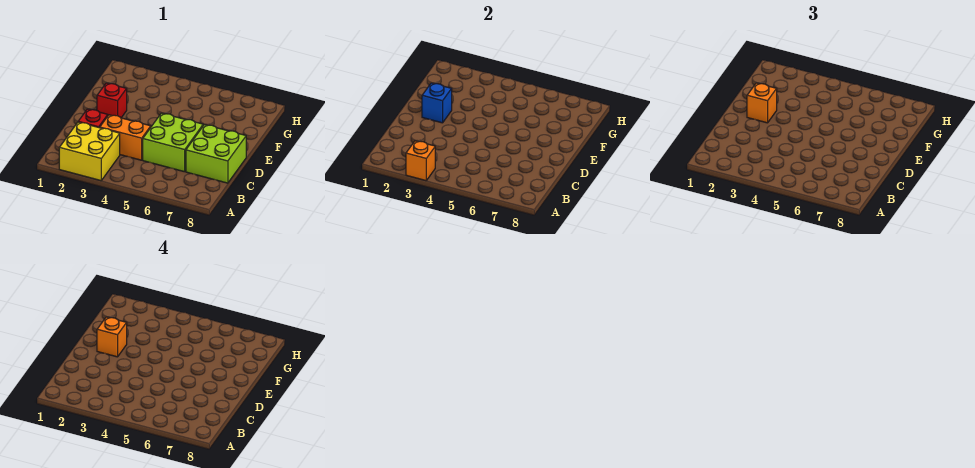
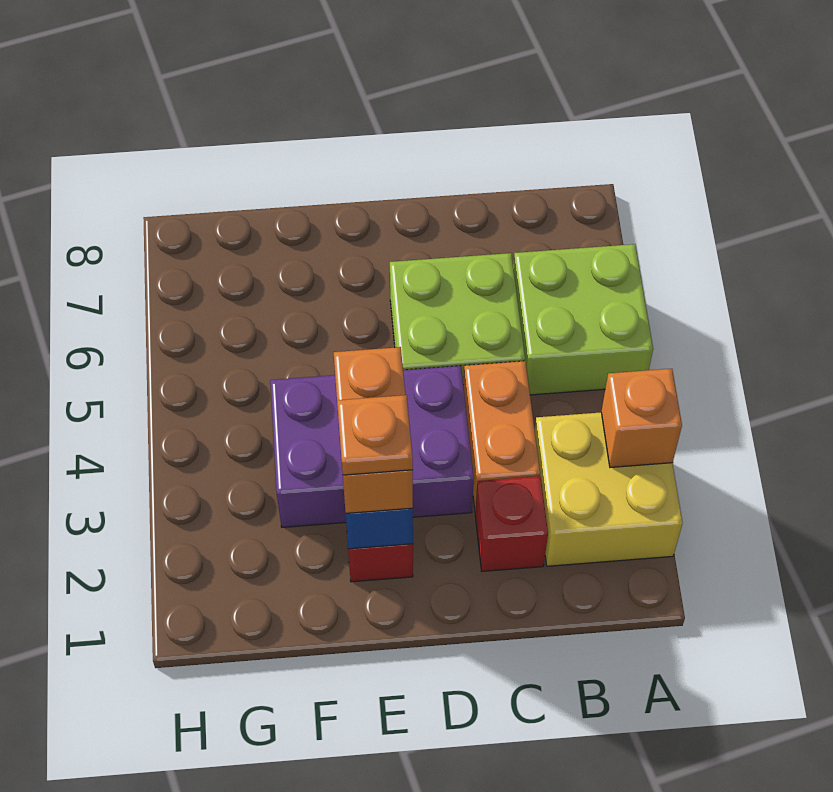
lime brick C7:D8 level 1 -> lime brick A5:B6 level 1
none -> purple brick D3:F4 level 1
orange brick E2 level 3 -> orange brick E2:E3 level 3
orange brick E2 level 4 -> orange plate E2 level 4

